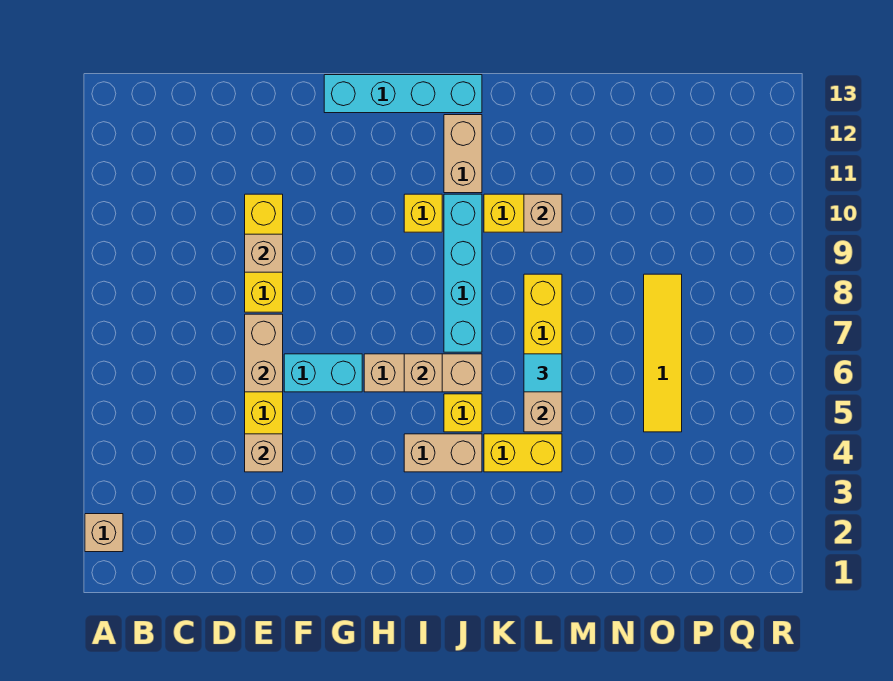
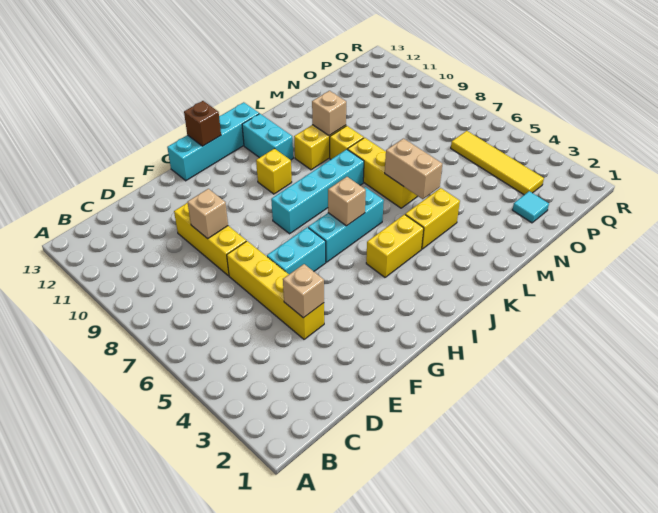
tan brick A2 level 1 -> none
tan brick E6:E7 level 2 -> none
tan brick H6:J6 level 1 -> cyan brick H6:J6 level 1
none -> brown brick H13 level 2
tan brick I4:J4 level 1 -> yellow brick I4:J4 level 1
yellow brick J5 level 1 -> yellow brick L9 level 1
cyan brick J7:J10 level 1 -> cyan brick H8:K8 level 1
tan brick J11:J12 level 1 -> cyan brick J11:J12 level 1
cyan tile L6 level 3 -> cyan tile O2 level 1
yellow tile O5:O8 level 1 -> yellow tile P3:P6 level 1

